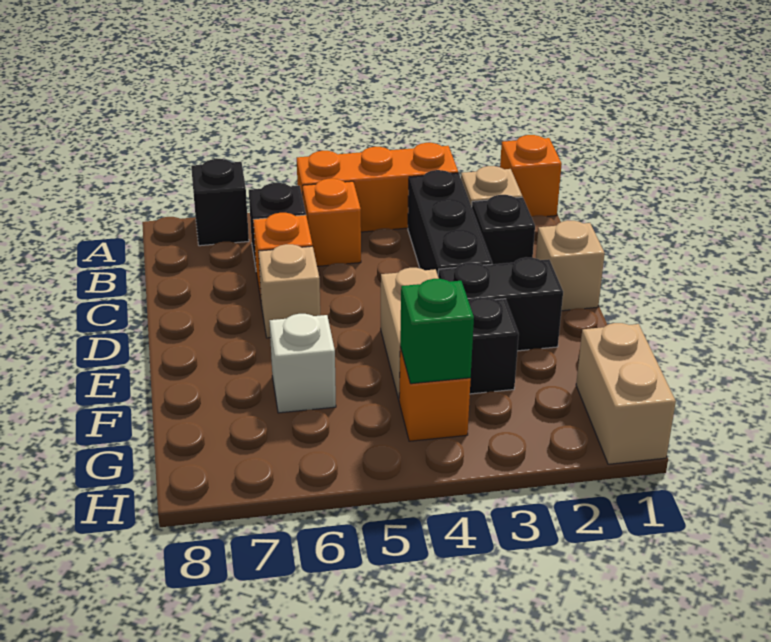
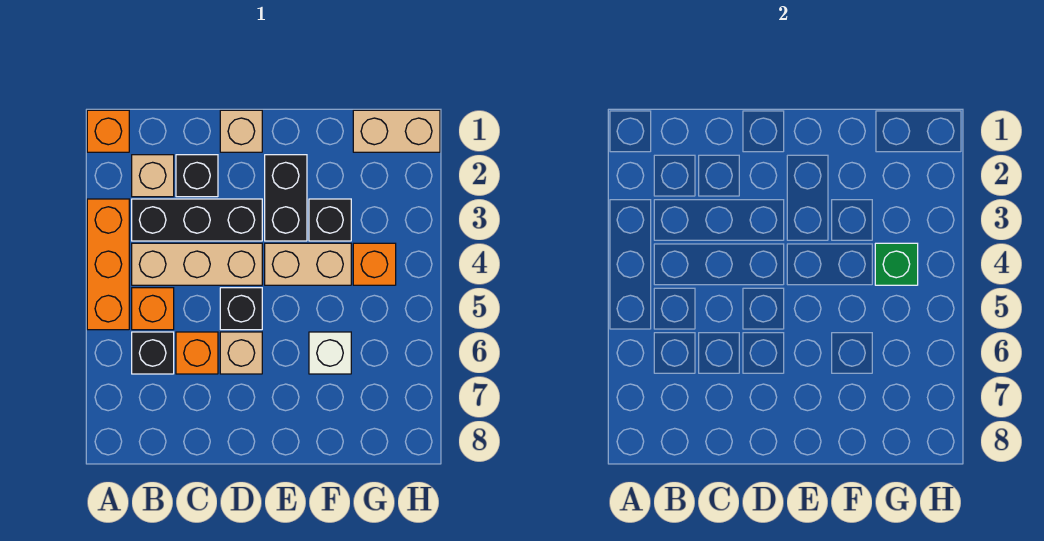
black brick A7 level 1 -> black brick D5 level 1
none -> tan brick B4:D4 level 1

